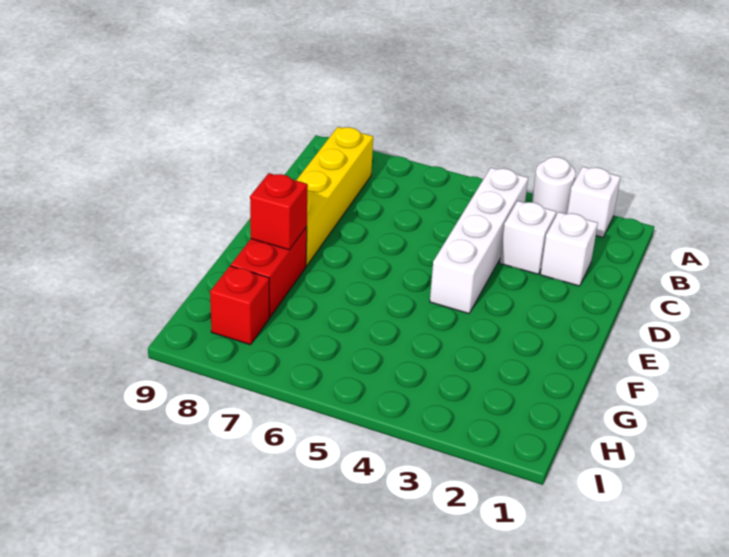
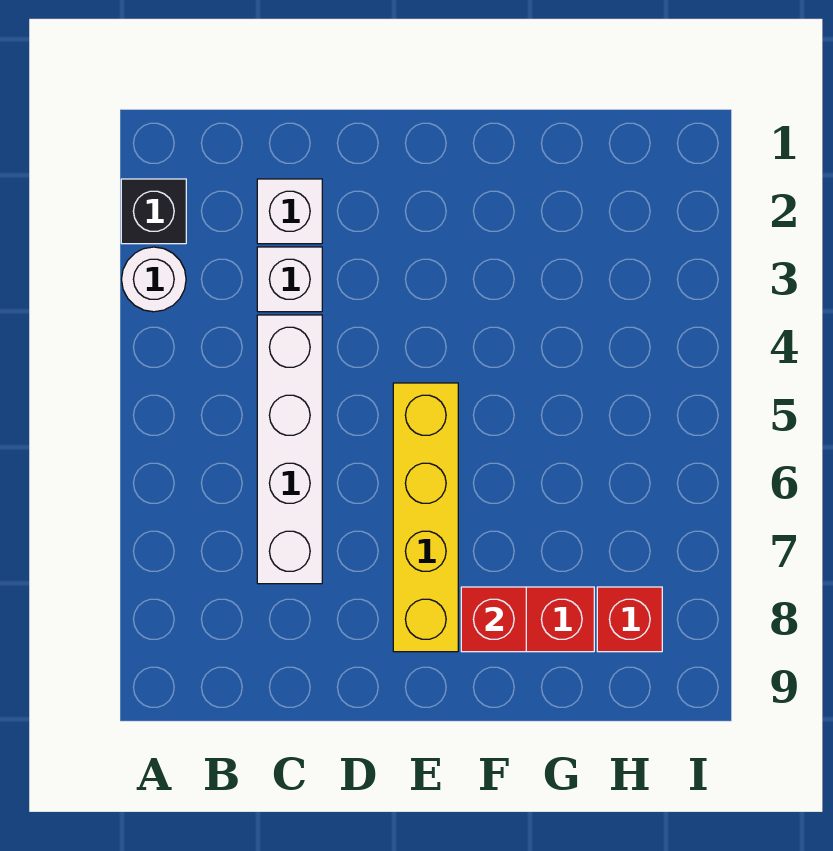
white brick A2 level 1 -> black brick A2 level 1
white brick B4:E4 level 1 -> white brick C4:C7 level 1
yellow brick B8:E8 level 1 -> yellow brick E5:E8 level 1

